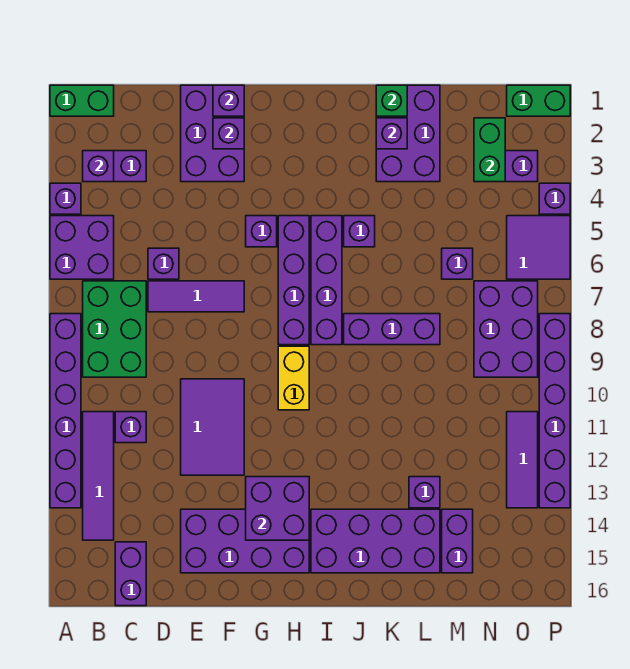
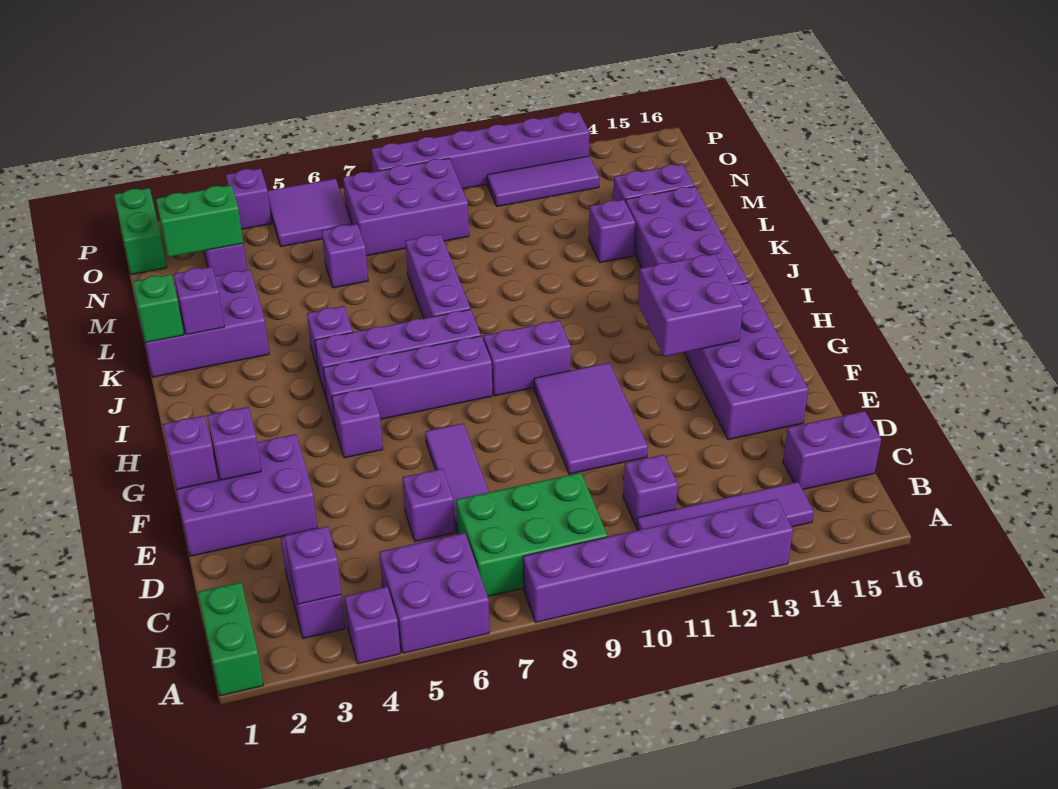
purple tile E10:F12 level 1 -> purple tile E10:G11 level 1
yellow brick H9:H10 level 1 -> purple brick H9:H10 level 1

